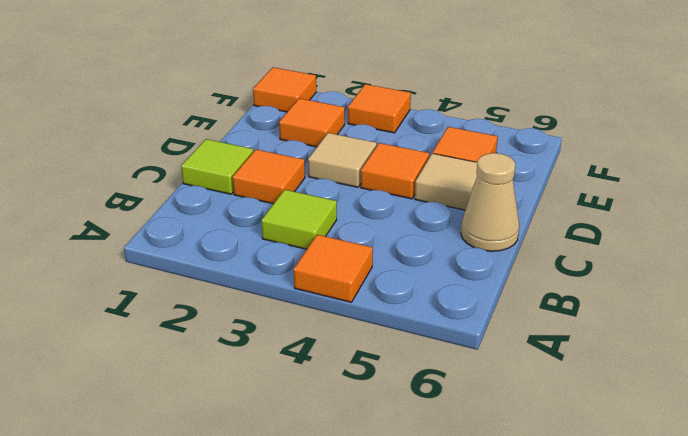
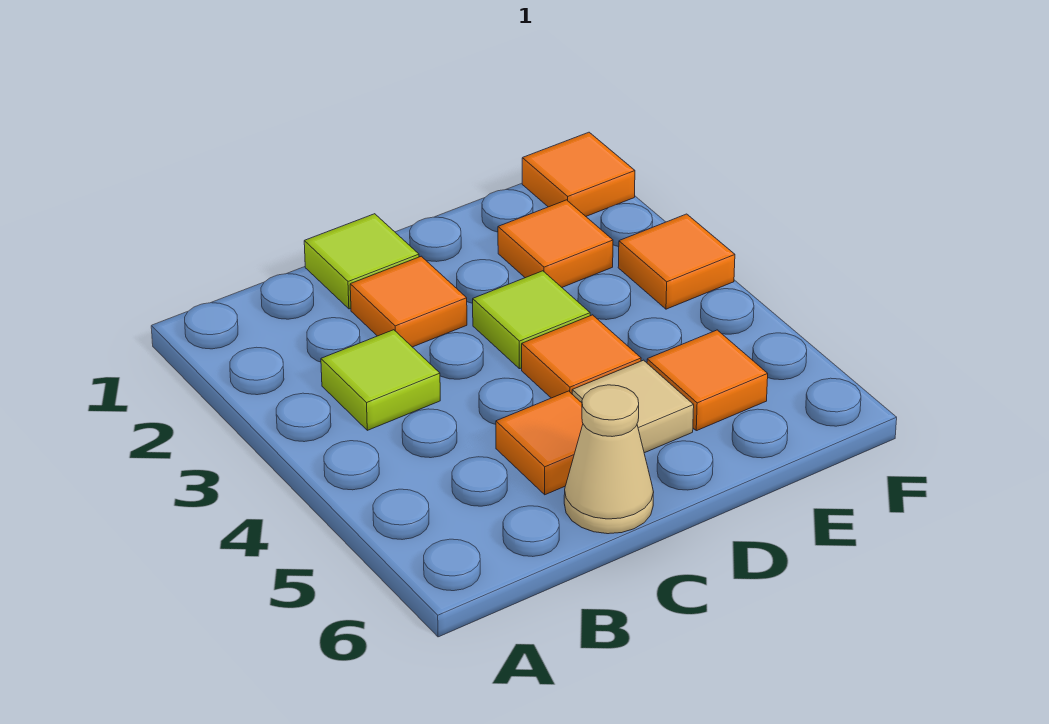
orange tile A4 level 1 -> orange tile C5 level 1
tan tile D3 level 1 -> lime tile D3 level 1

